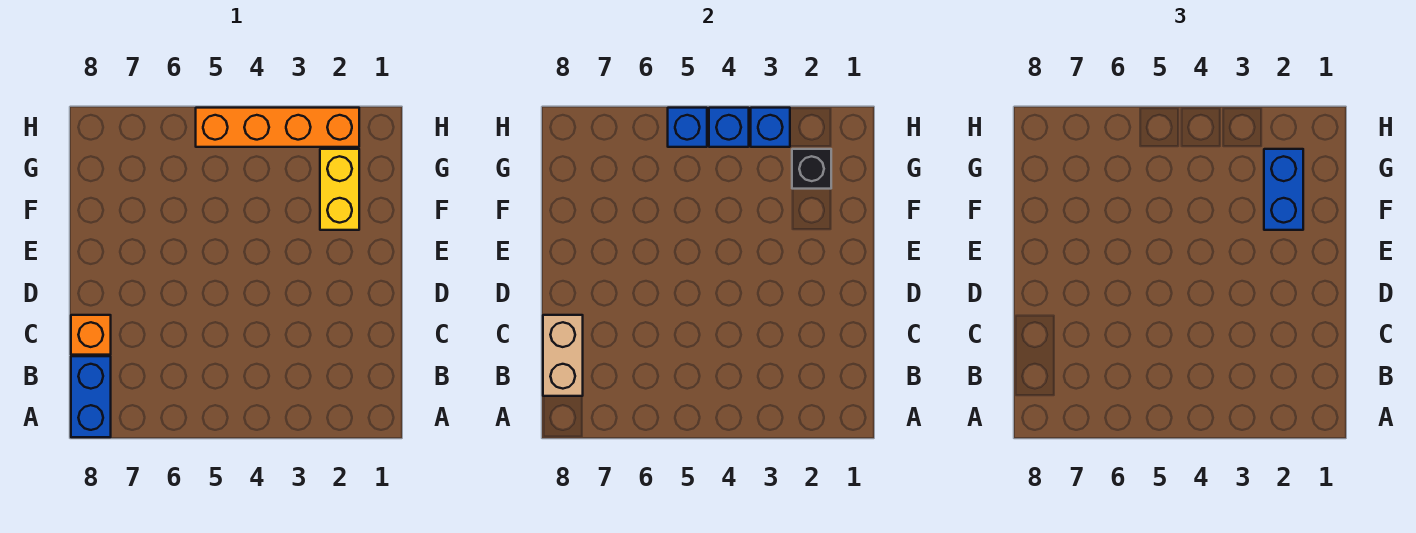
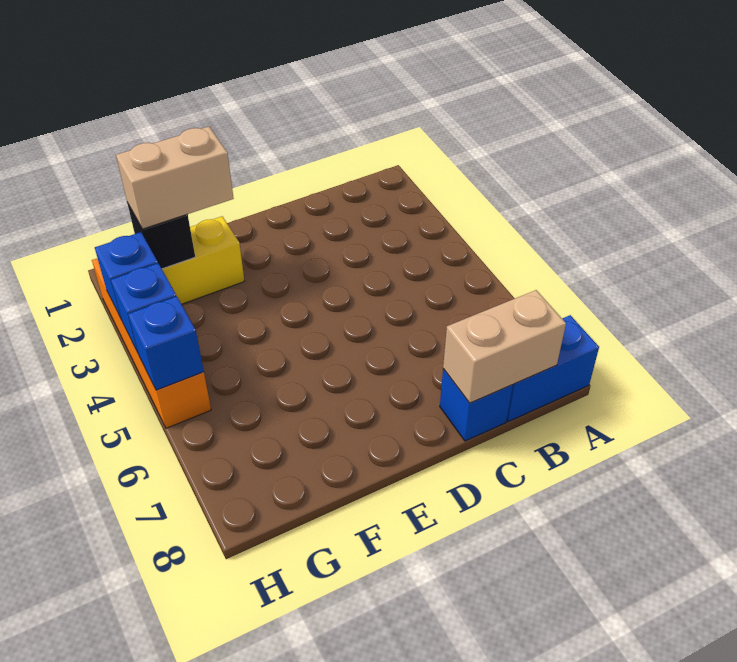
orange brick C8 level 1 -> blue brick C8 level 1
blue brick F2:G2 level 3 -> tan brick F2:G2 level 3

